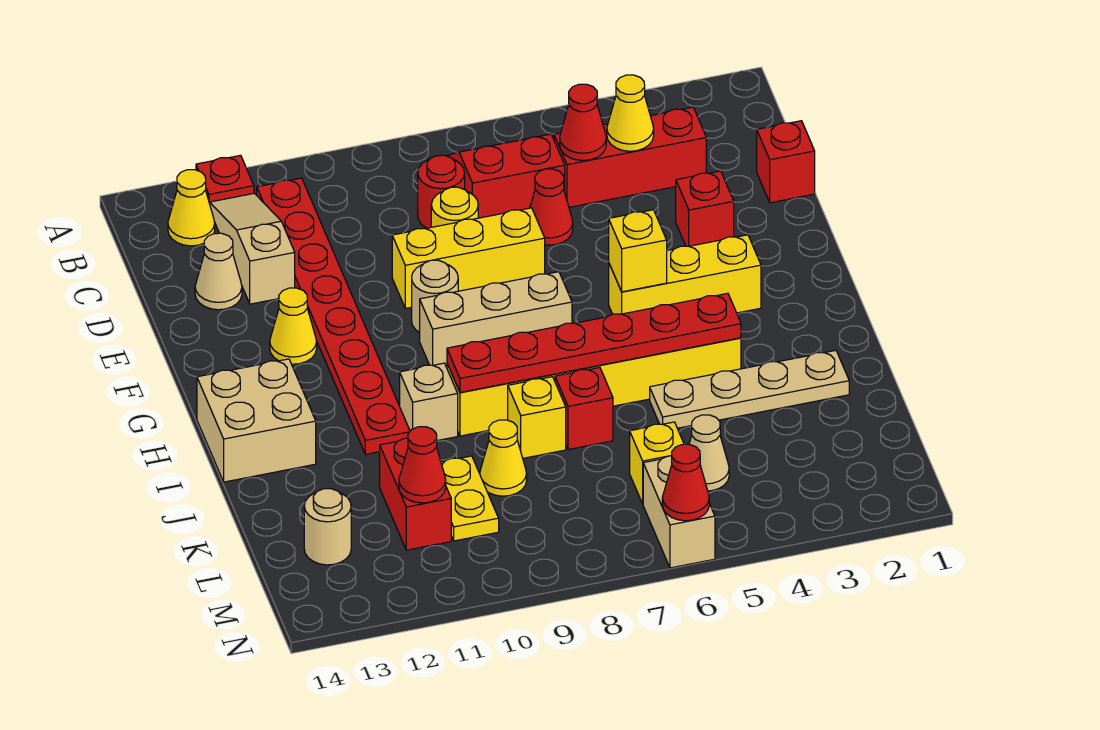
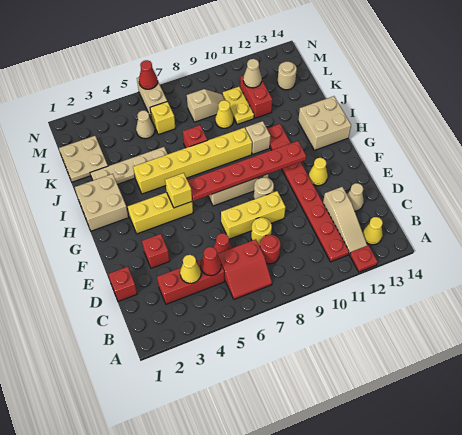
none -> tan brick H1:I2 level 1
red plate I4:I9 level 2 -> red plate G6:G11 level 2
yellow brick J8 level 1 -> none
none -> tan plate K1:L2 level 1
none -> tan slope L8:L9 level 1 top 8
red cone L11 level 2 -> tan cone L11 level 2

